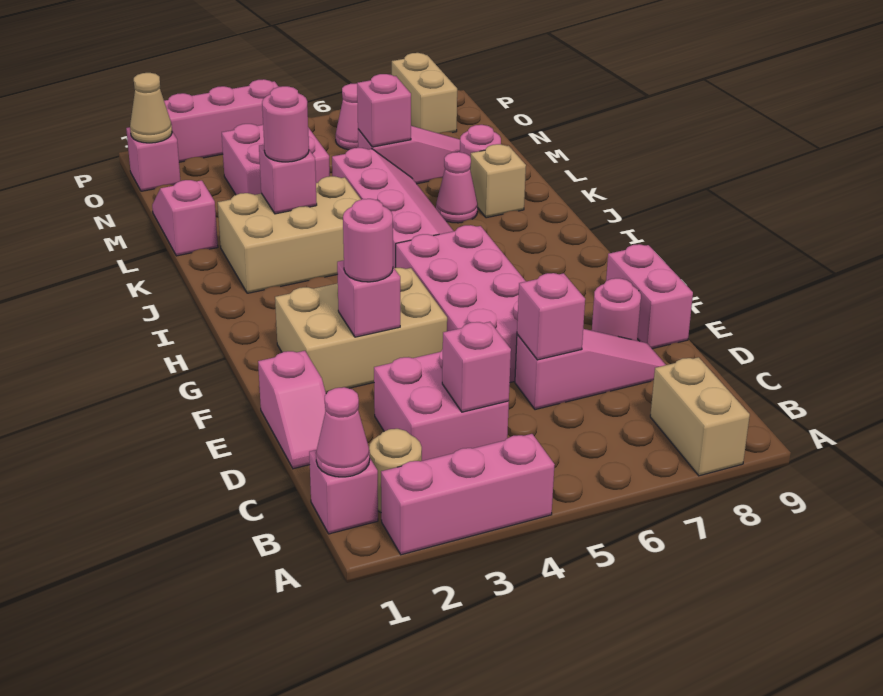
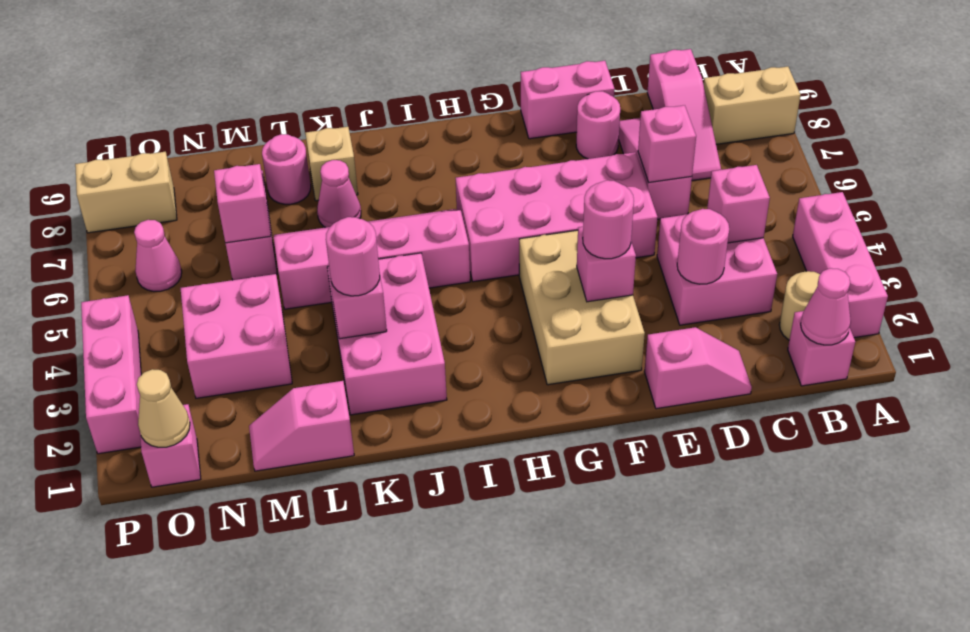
none -> pink slope C7:C9 level 1 top 9
none -> pink round brick D3 level 2
tan brick J2:K4 level 1 -> pink brick J2:K4 level 1

